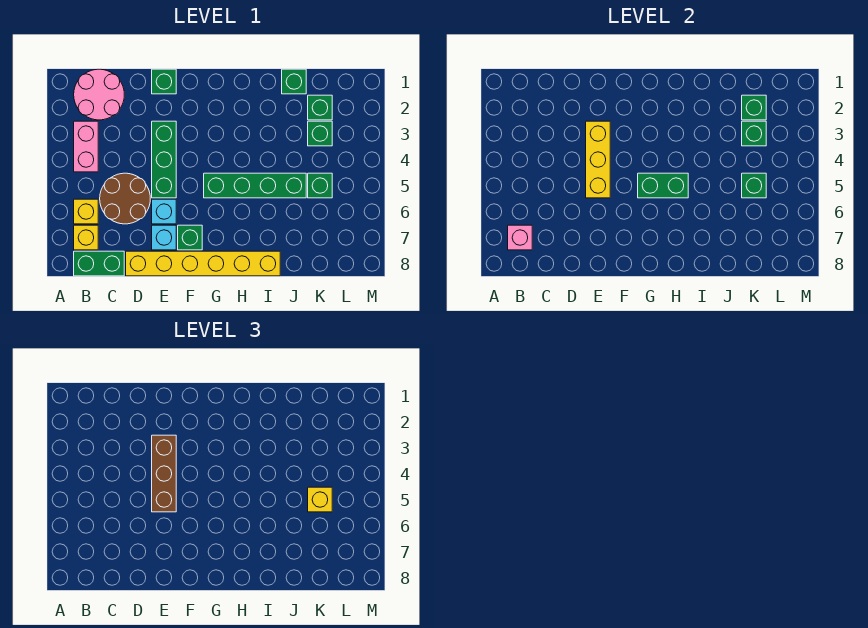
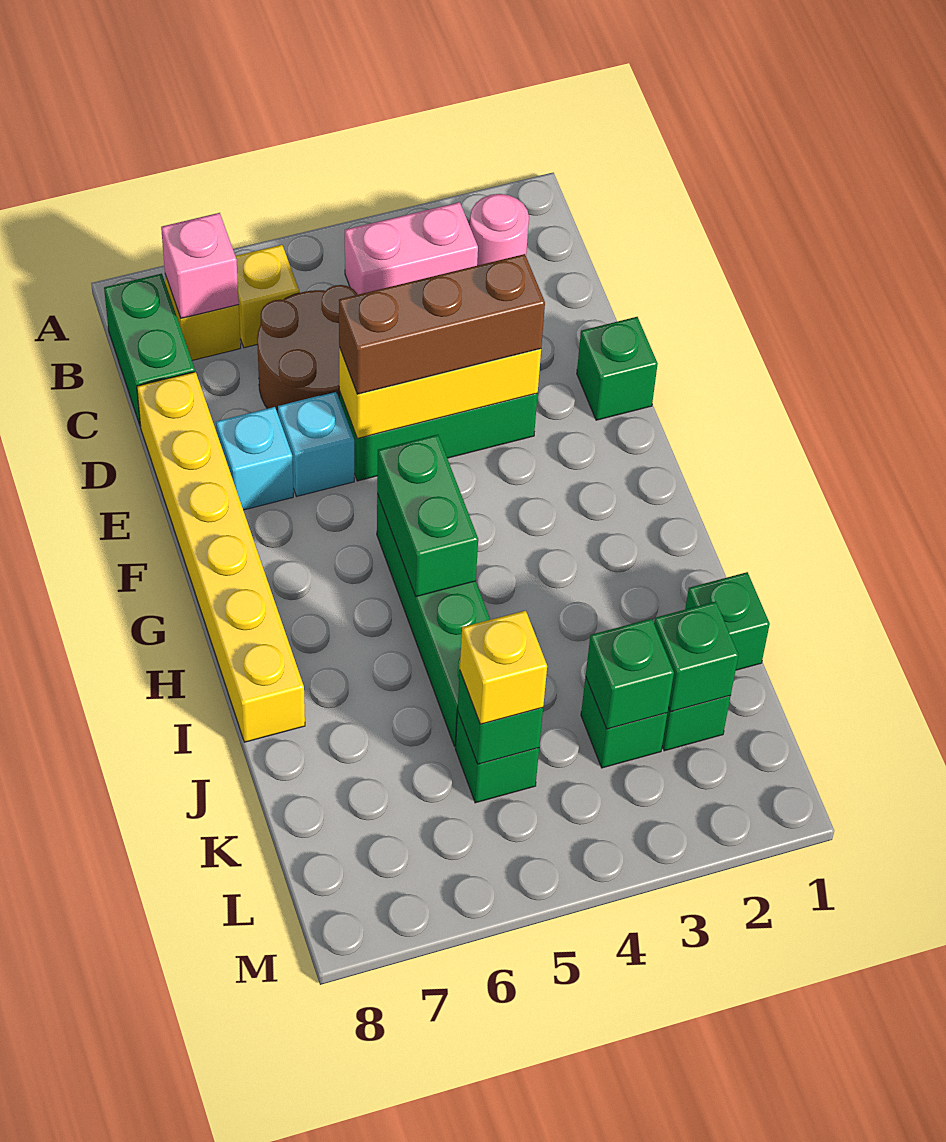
pink round brick B1:C2 level 1 -> pink round brick B2 level 1
green brick F7 level 1 -> none

